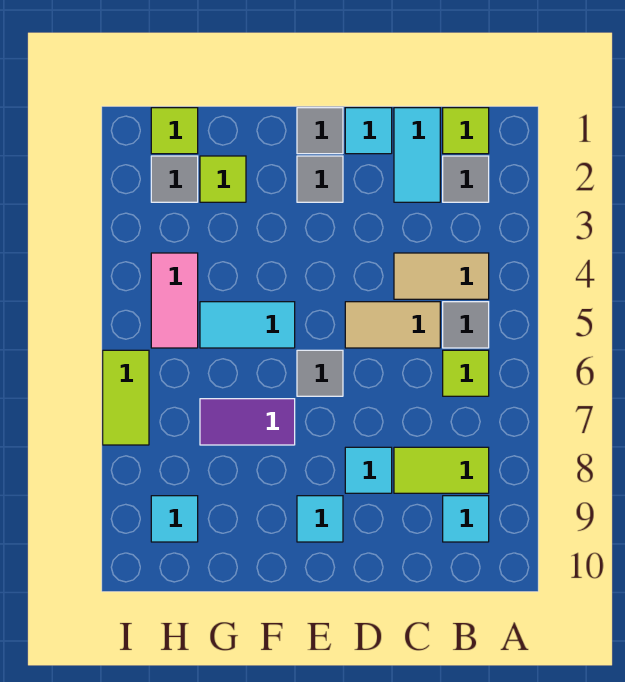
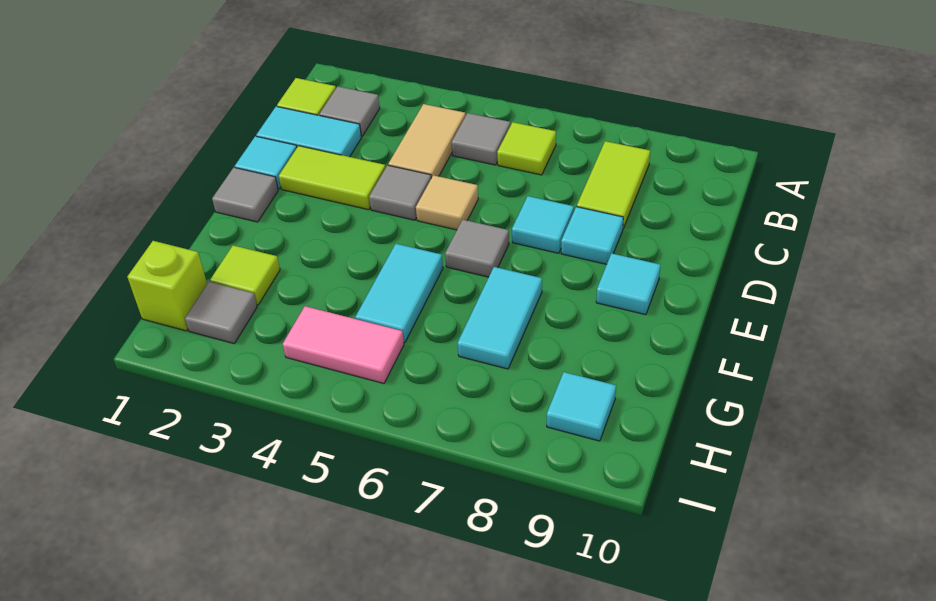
cyan tile B9 level 1 -> cyan tile D7 level 1
tan tile C5:D5 level 1 -> tan tile D5 level 1
grey tile E2 level 1 -> grey tile D4 level 1
purple tile F7:G7 level 1 -> cyan tile F7:G7 level 1
lime tile H1 level 1 -> lime brick H1 level 1
lime tile I6:I7 level 1 -> lime tile D2:D3 level 1

